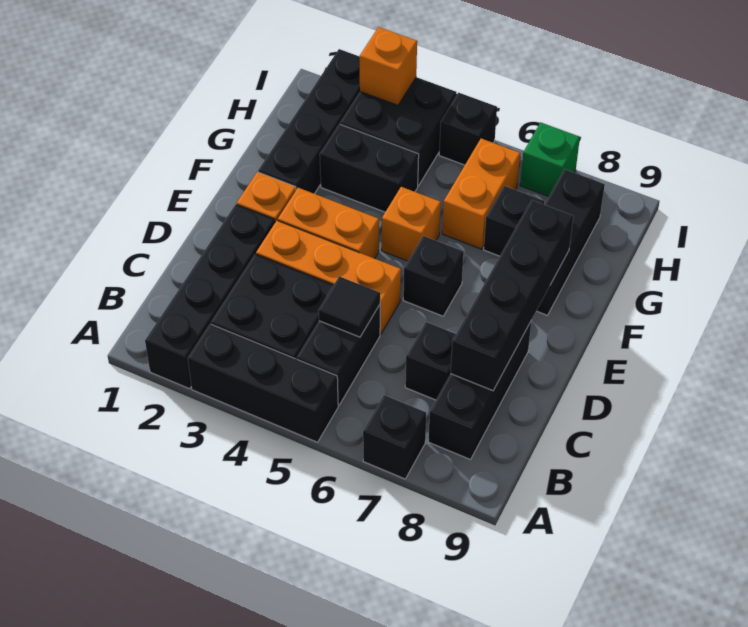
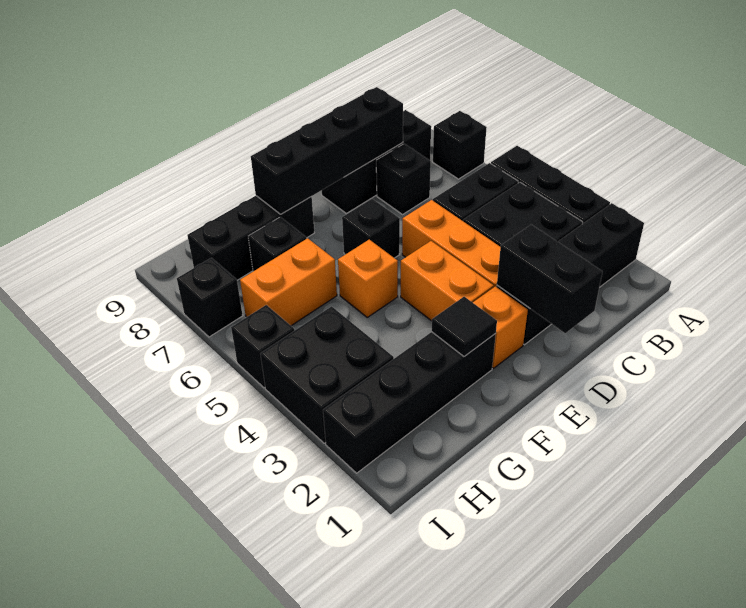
black tile C5 level 2 -> black tile F2 level 2
black brick G3:G4 level 1 -> black brick D1:D2 level 2
orange brick I3 level 2 -> none
green brick I7 level 1 -> black brick I7 level 1

